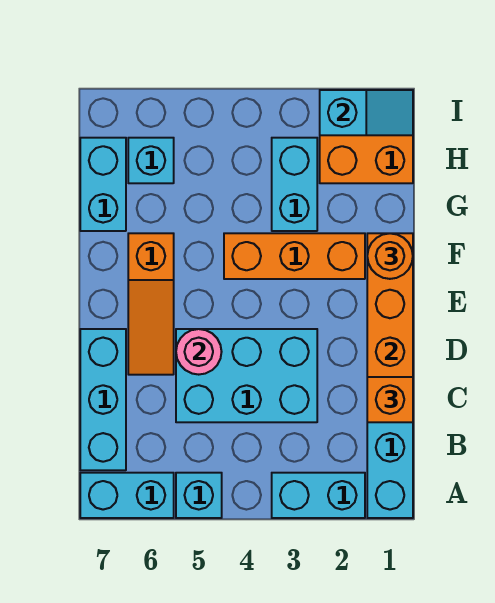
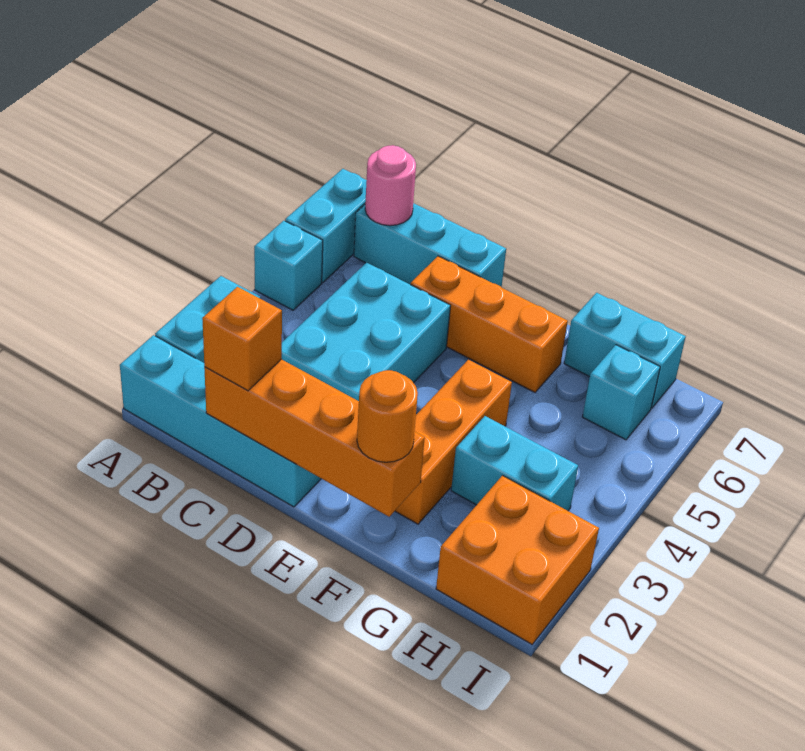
pink round brick D5 level 2 -> pink round brick B7 level 2
orange slope D6:F6 level 1 top F -> orange brick D6:F6 level 1
cyan slope I1:I2 level 2 top 2 -> none

